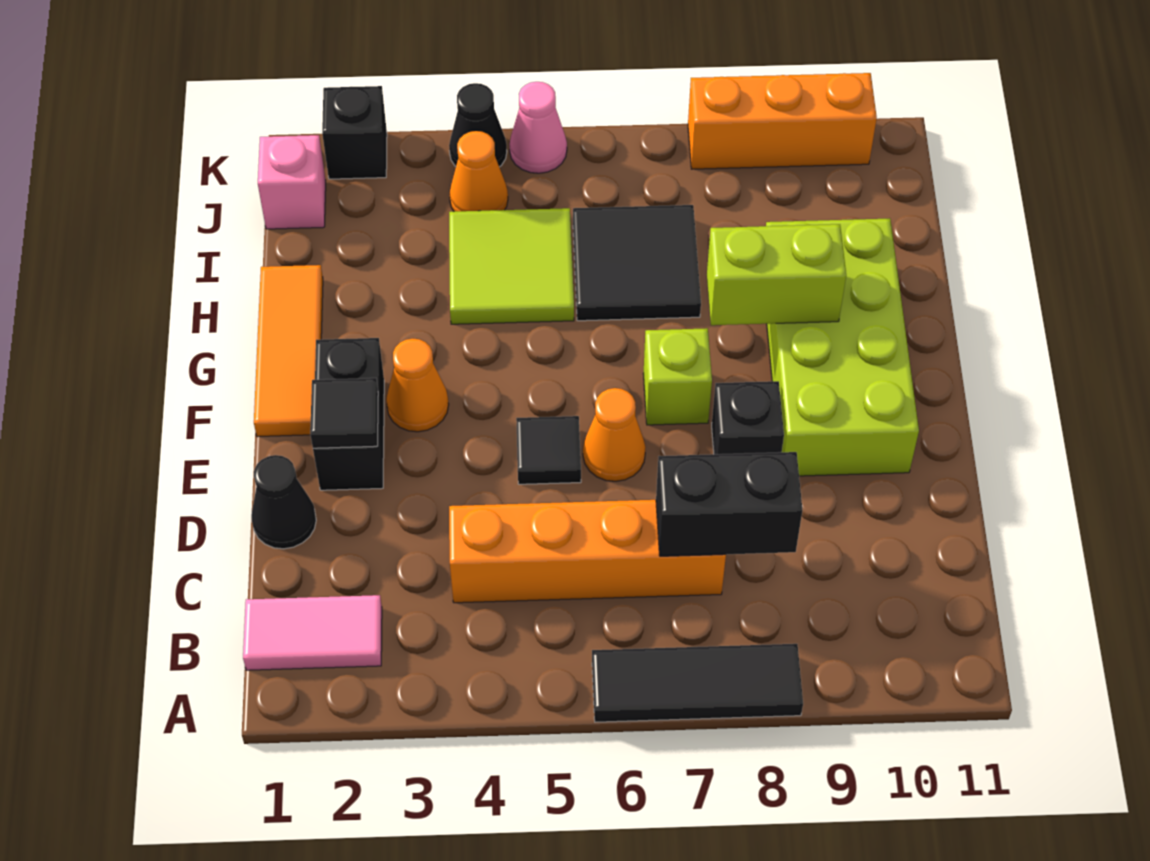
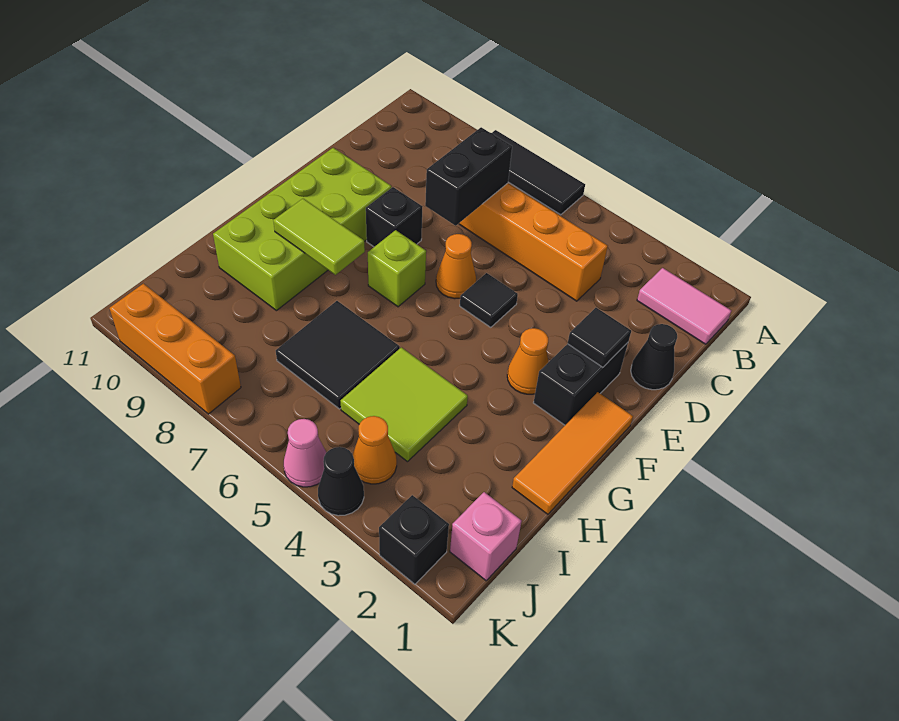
black brick C7:C8 level 2 -> black brick C7:D7 level 2
lime brick G8:G9 level 2 -> lime tile G8:G9 level 2

